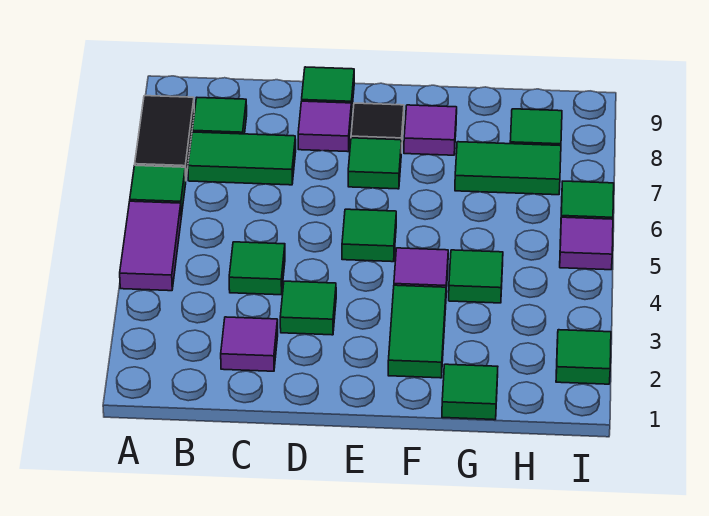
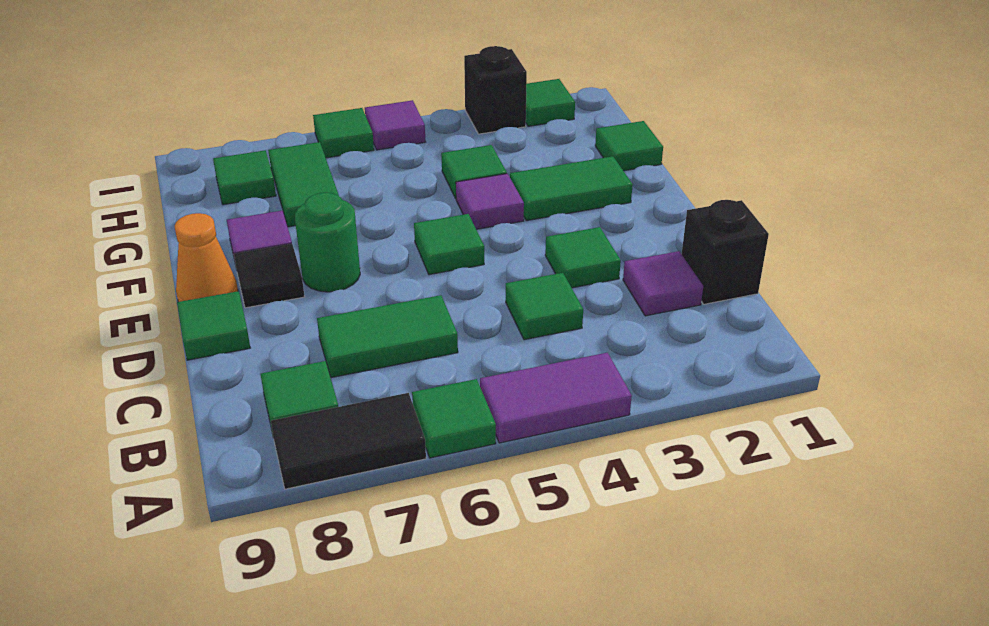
green tile B7:C7 level 1 -> green tile C6:C7 level 1
none -> black brick C1 level 1
purple tile D8 level 1 -> none
green tile E7 level 1 -> green round brick E7 level 1
none -> orange cone E9 level 1
none -> black brick I3 level 1

